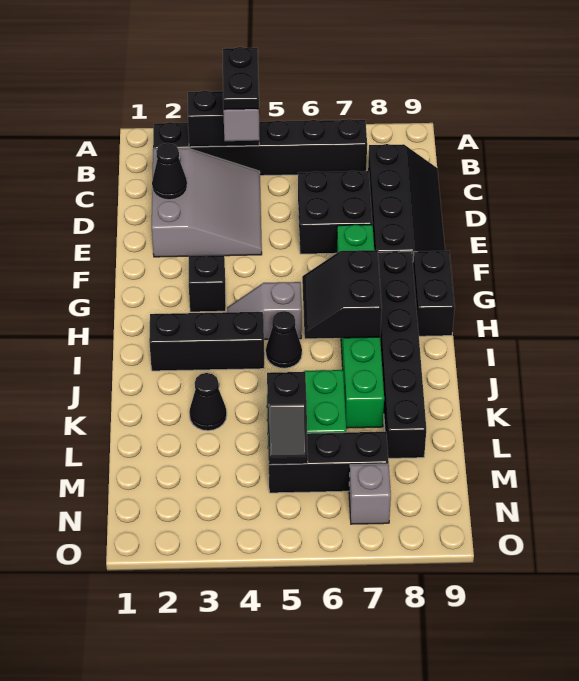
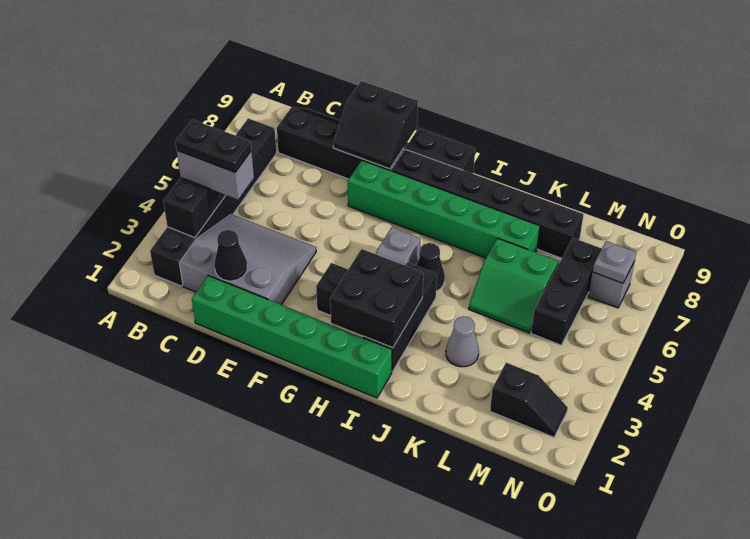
none -> green brick D1:I1 level 1
black brick D6:E7 level 1 -> black brick H2:I3 level 2
black slope H6:I7 level 2 top 7 -> black slope E8:F9 level 2 top 9
black cone K3 level 1 -> grey cone K3 level 1
black slope L5:M5 level 2 top L -> black slope M2:N2 level 1 top M
none -> grey plate N7 level 2

